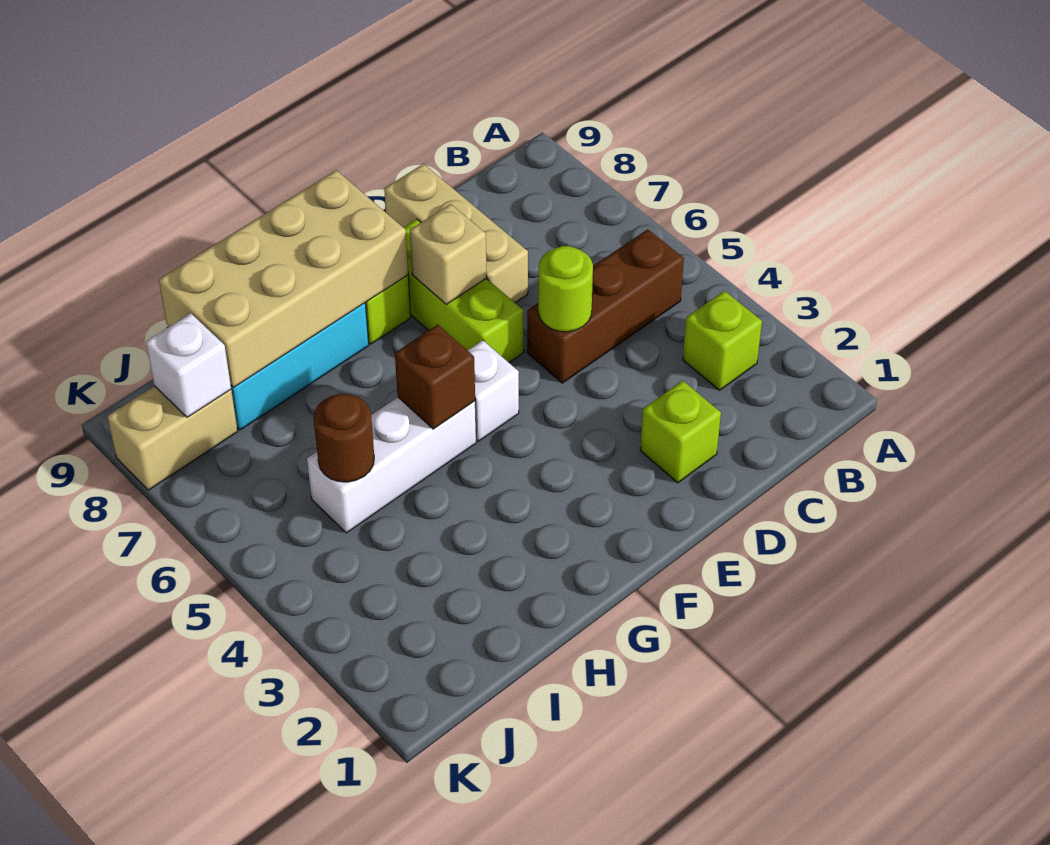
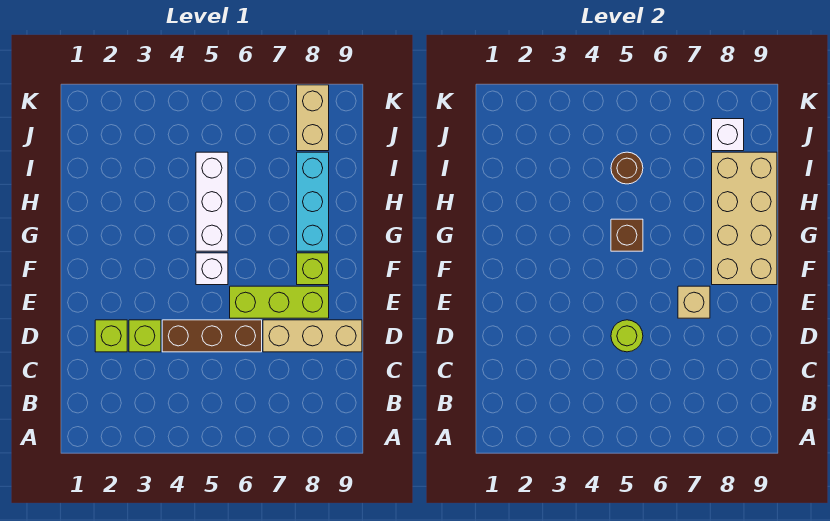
lime brick B3 level 1 -> lime brick D3 level 1
brown brick B5:D5 level 1 -> brown brick D4:D6 level 1

